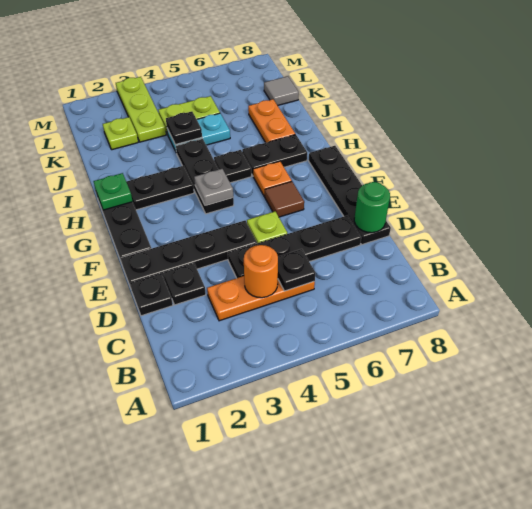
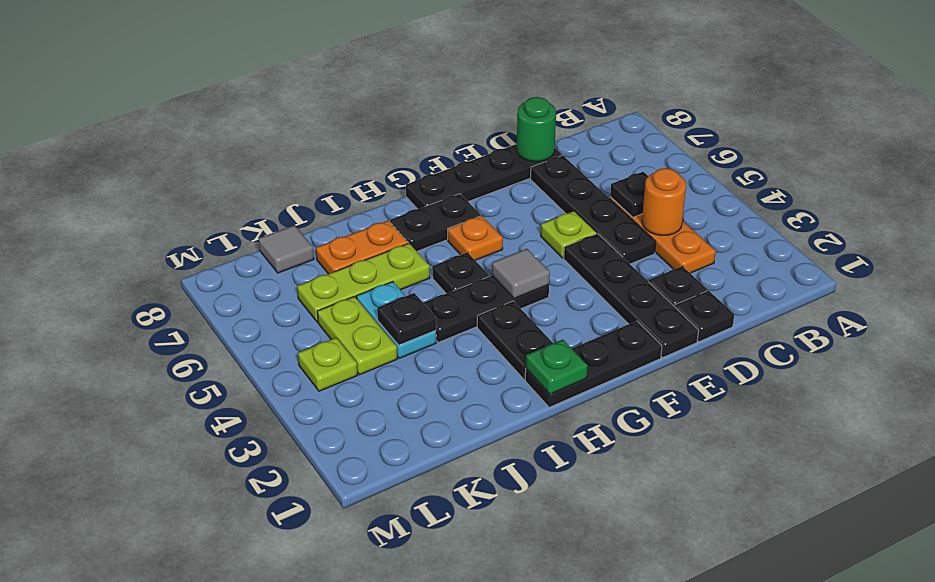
brown tile F6 level 1 -> none
grey plate G4 level 2 -> grey tile G4 level 2
black plate H6:H7 level 1 -> black plate G7:H7 level 1
lime plate K2 level 1 -> lime plate L4 level 1
lime plate K3:M3 level 1 -> lime plate I6:K6 level 1

